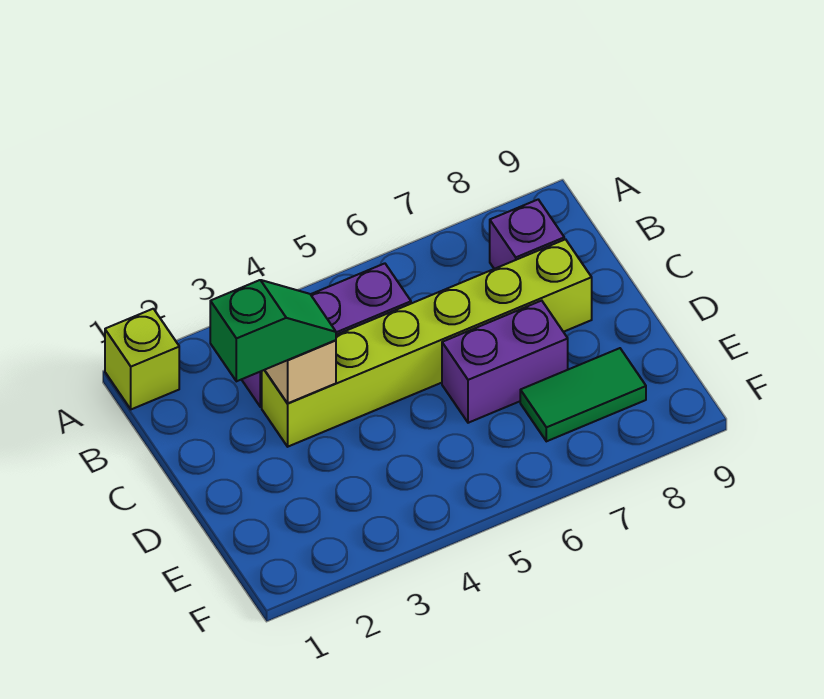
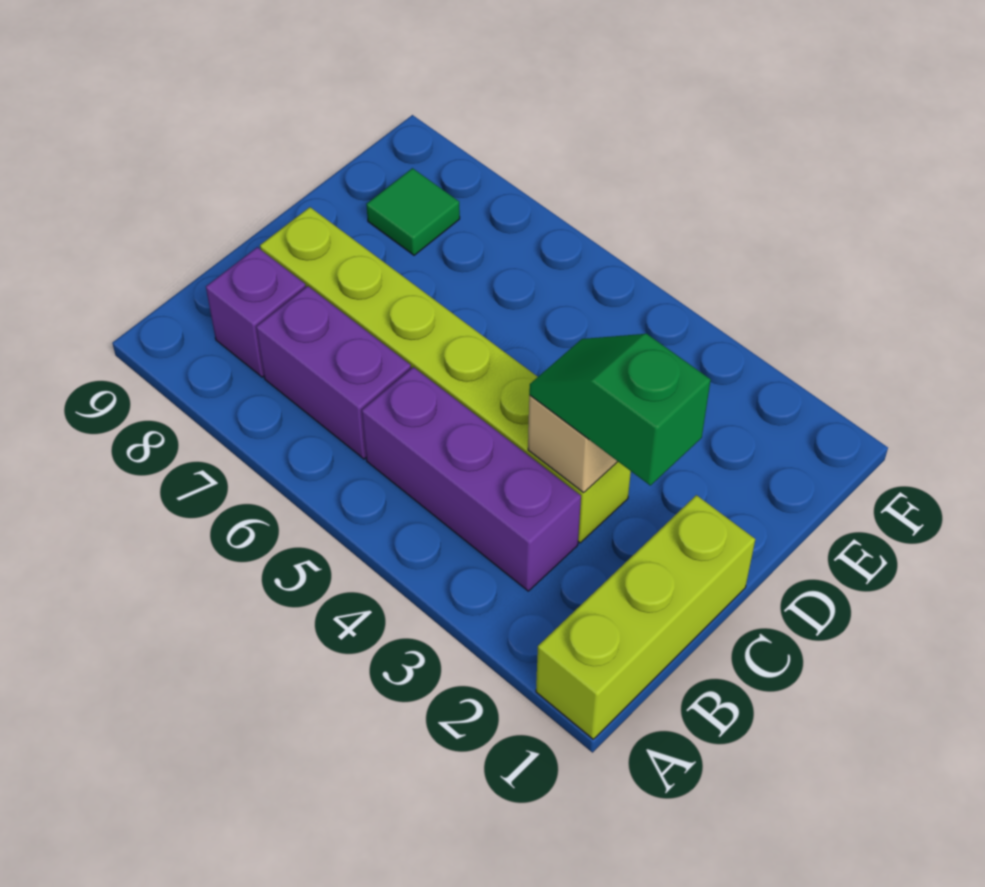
lime brick A1 level 1 -> lime brick A1:C1 level 1
purple brick D6:D7 level 1 -> purple brick B6:B7 level 1
green tile E7:E8 level 1 -> green tile E8 level 1

